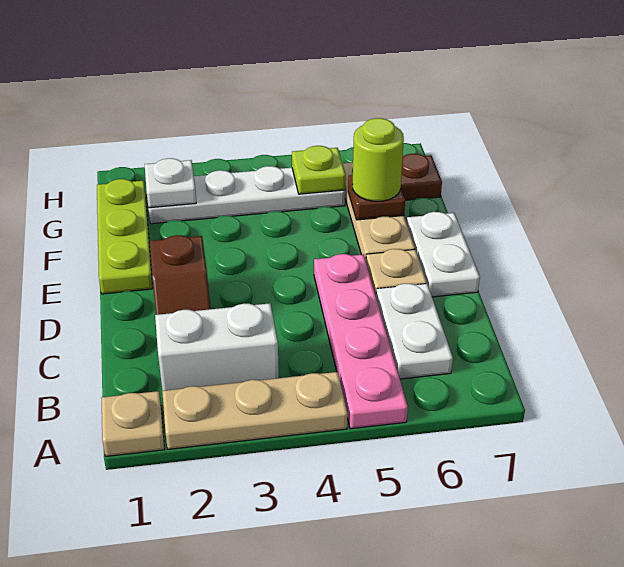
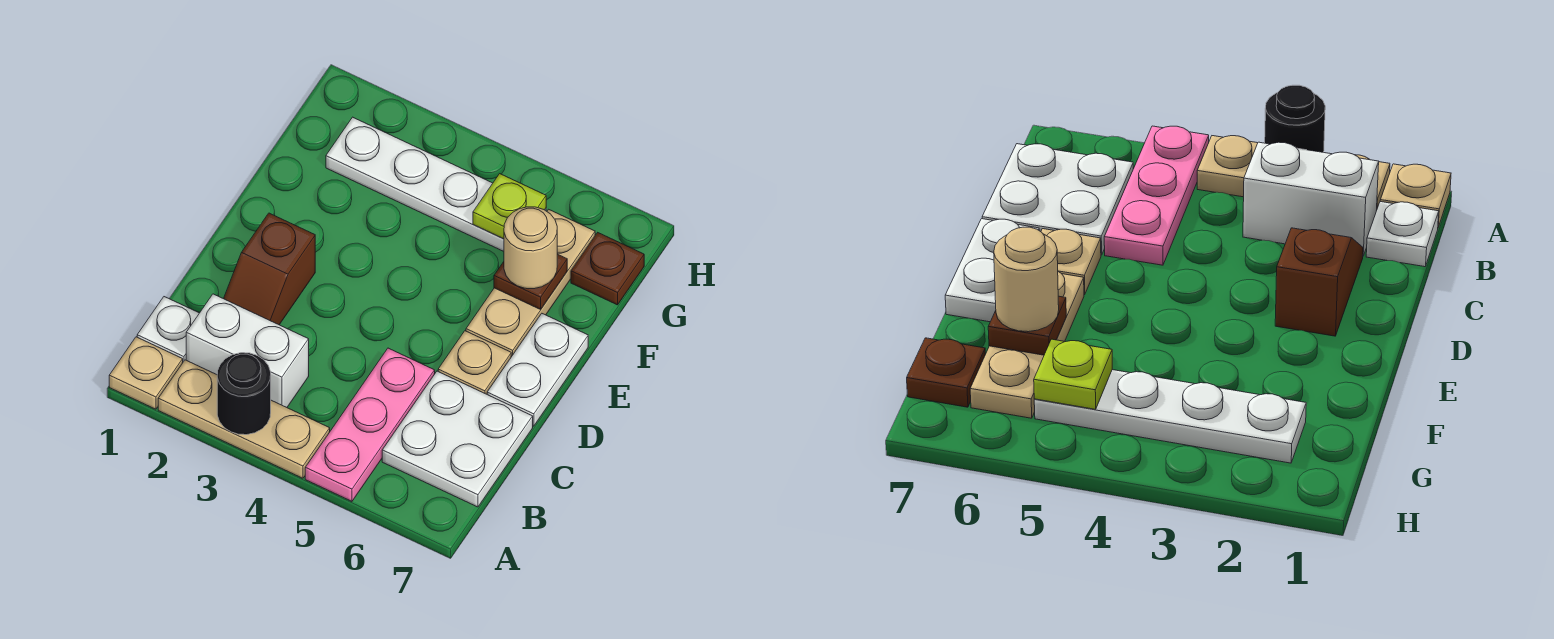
none -> black round brick A3 level 2
pink plate A5:D5 level 1 -> pink plate A5:C5 level 1
white plate B6:C6 level 1 -> white plate B6:C7 level 1
lime plate E1:G1 level 1 -> none
lime round brick F6 level 3 -> tan round brick F6 level 3
white plate G2 level 2 -> white plate B1 level 1

